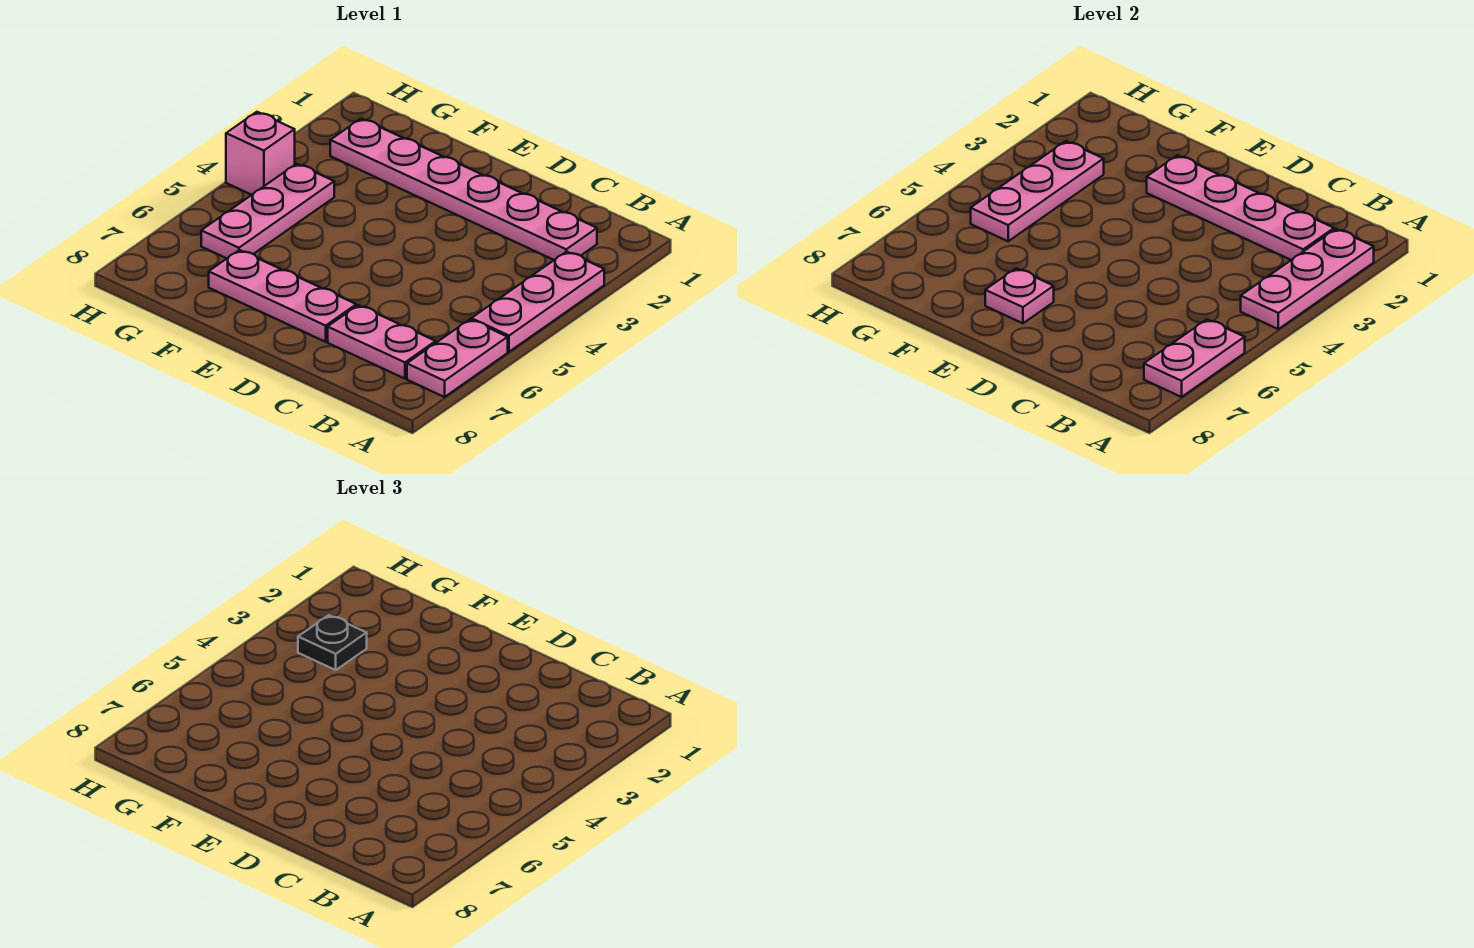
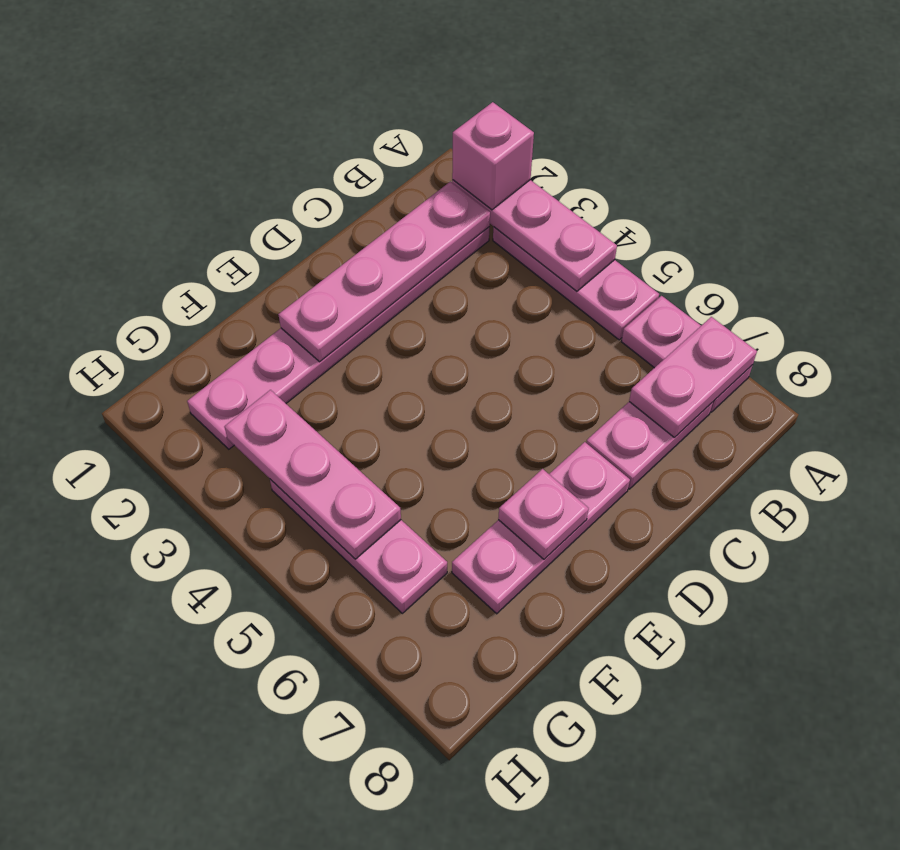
pink plate A6:A7 level 2 -> pink plate A7:B7 level 2
black plate G3 level 3 -> none
pink brick H4 level 1 -> pink brick A2 level 3

